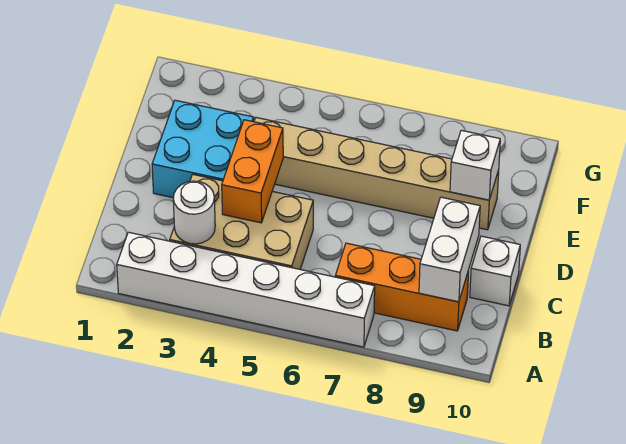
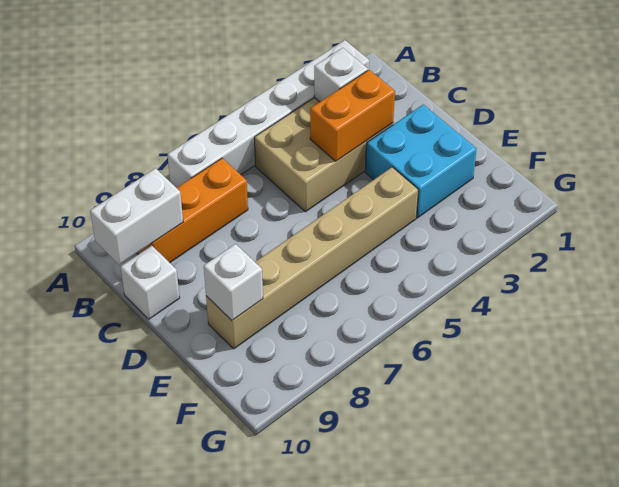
white round brick B3 level 2 -> white brick B3 level 2
white brick B9:C9 level 2 -> white brick B9:B10 level 2
orange brick C4:D4 level 2 -> orange brick C3:C4 level 2

